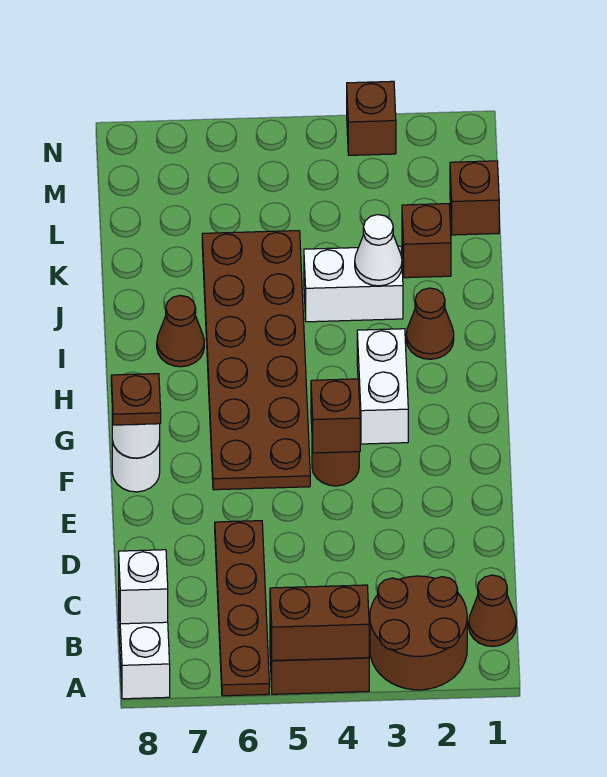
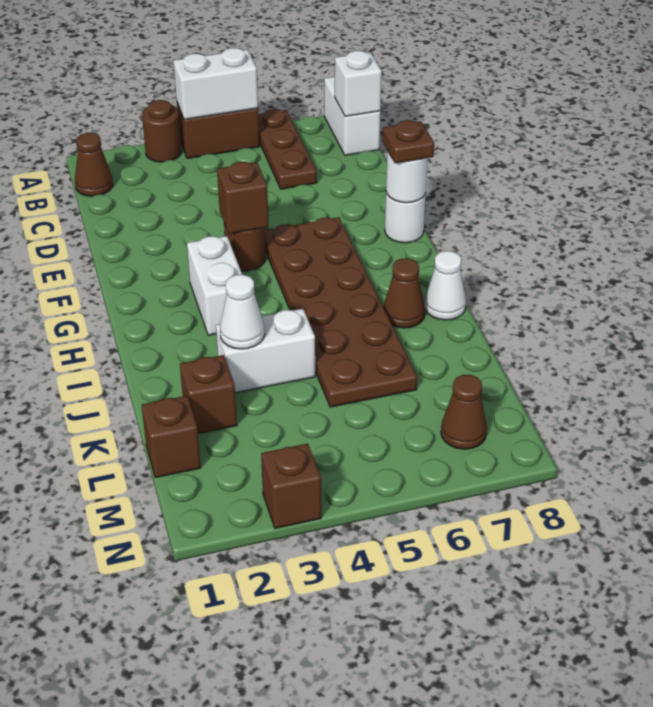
brown round brick A2:B3 level 1 -> brown round brick A3 level 1
brown brick A4:A5 level 2 -> white brick A4:A5 level 2
brown plate A6:D6 level 1 -> brown plate A6:C6 level 1
brown cone I2 level 1 -> brown cone M7 level 1
none -> white cone I8 level 1

